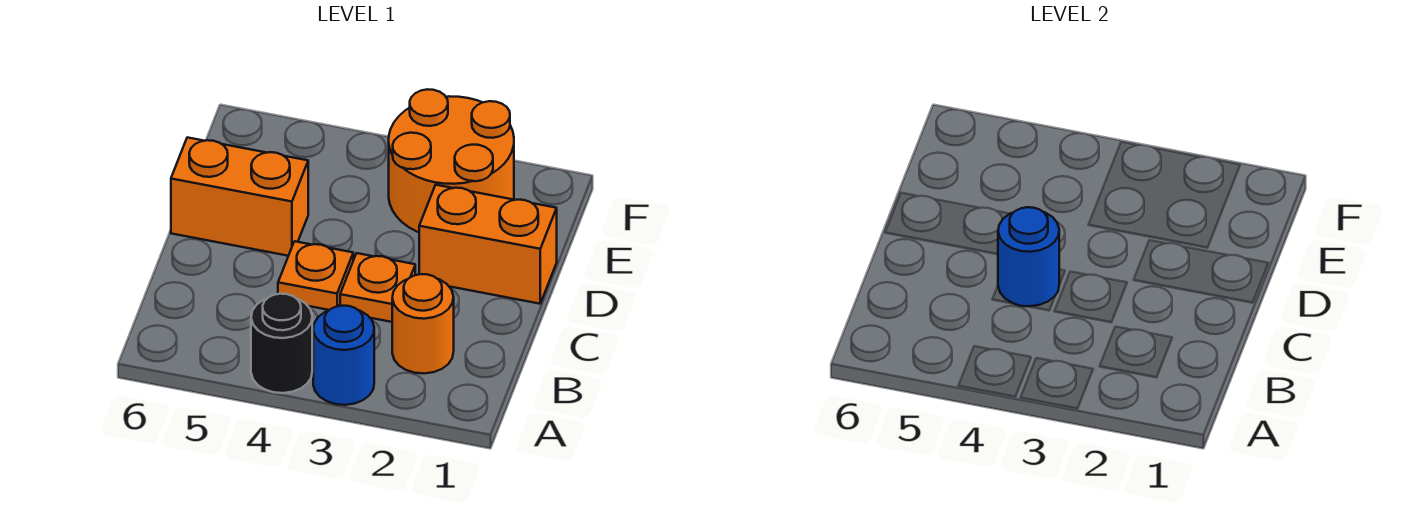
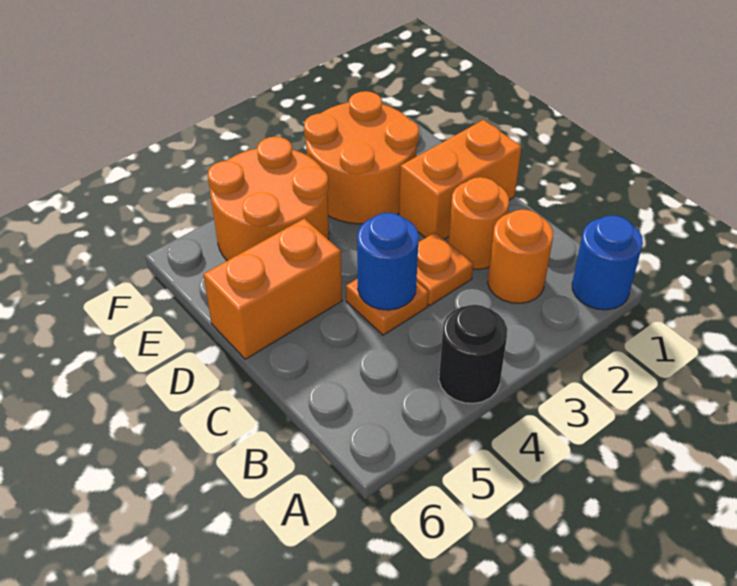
blue round brick A3 level 1 -> blue round brick A1 level 1
none -> orange round brick C2 level 1
none -> orange round brick E4:F5 level 1

